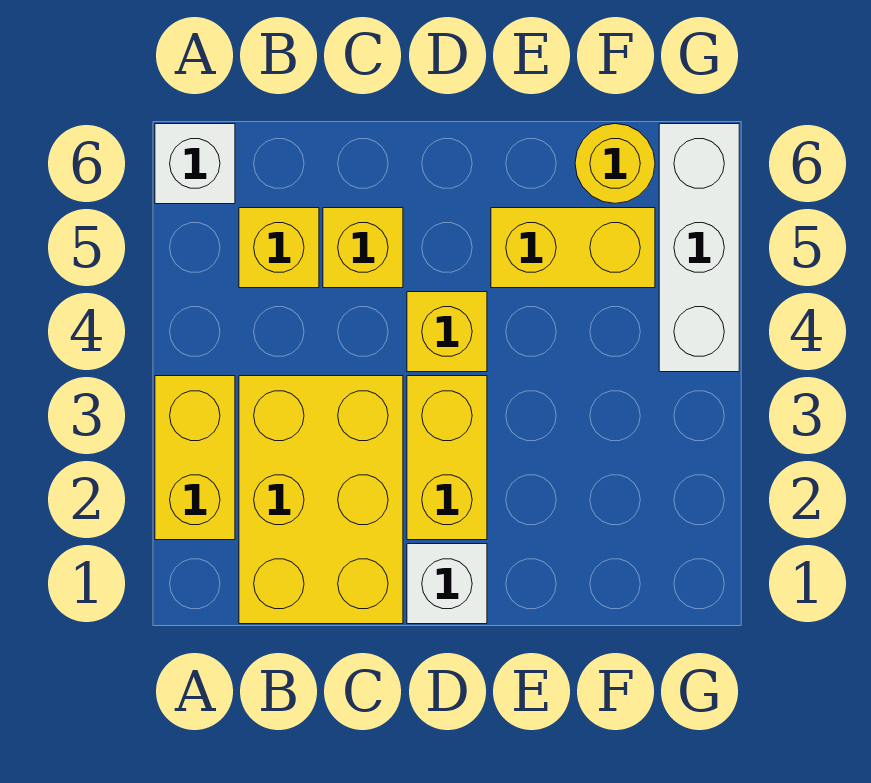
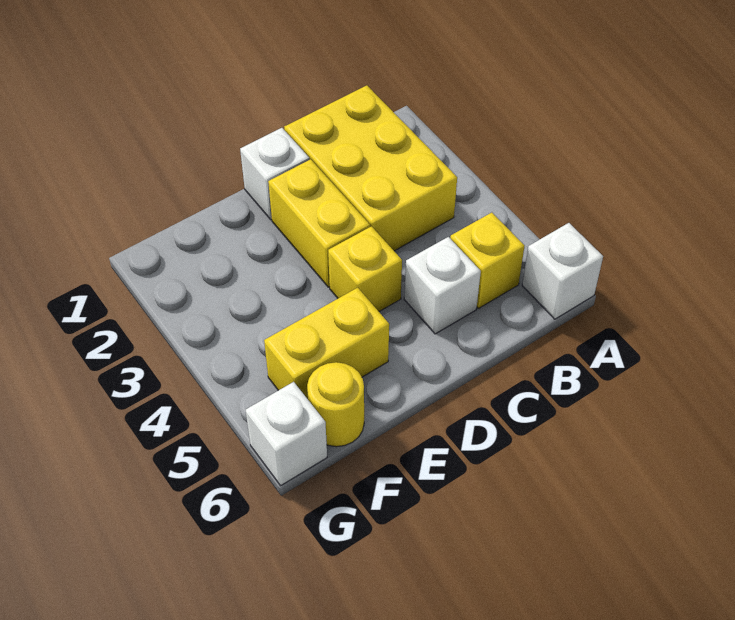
yellow brick A2:A3 level 1 -> none
yellow brick C5 level 1 -> white brick C5 level 1
white brick G4:G6 level 1 -> white brick G6 level 1

